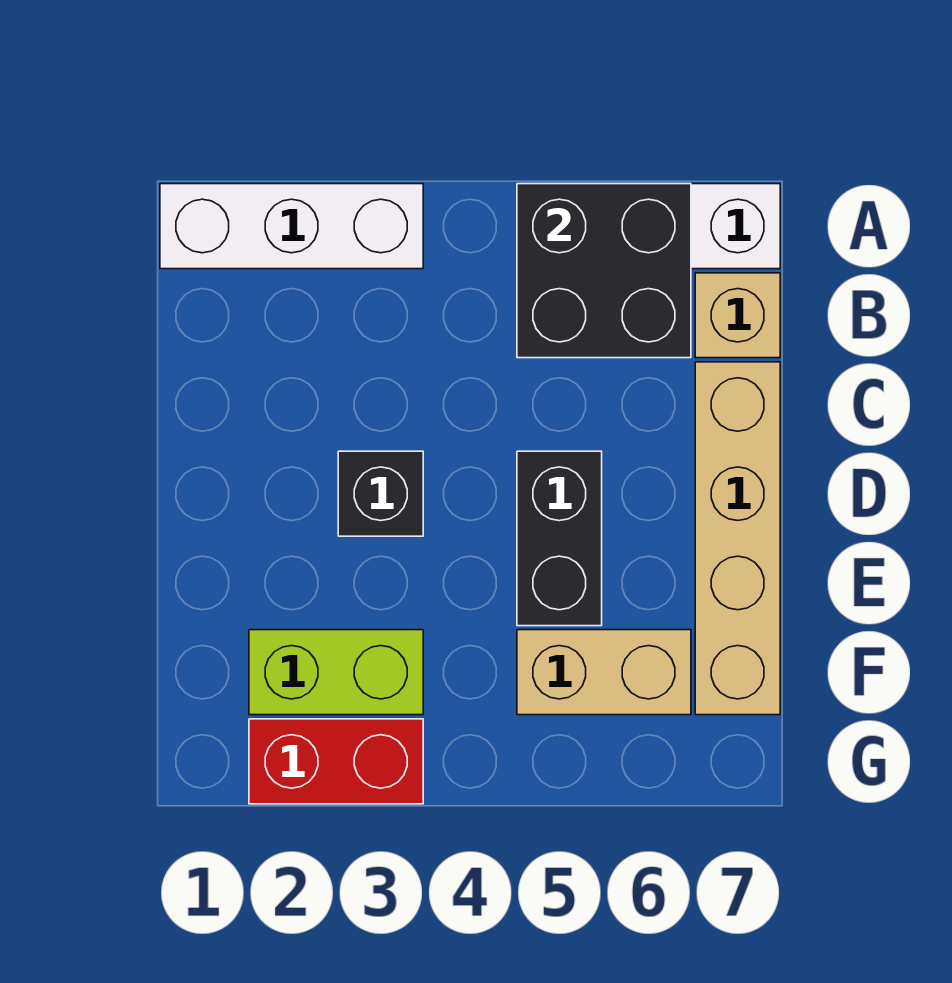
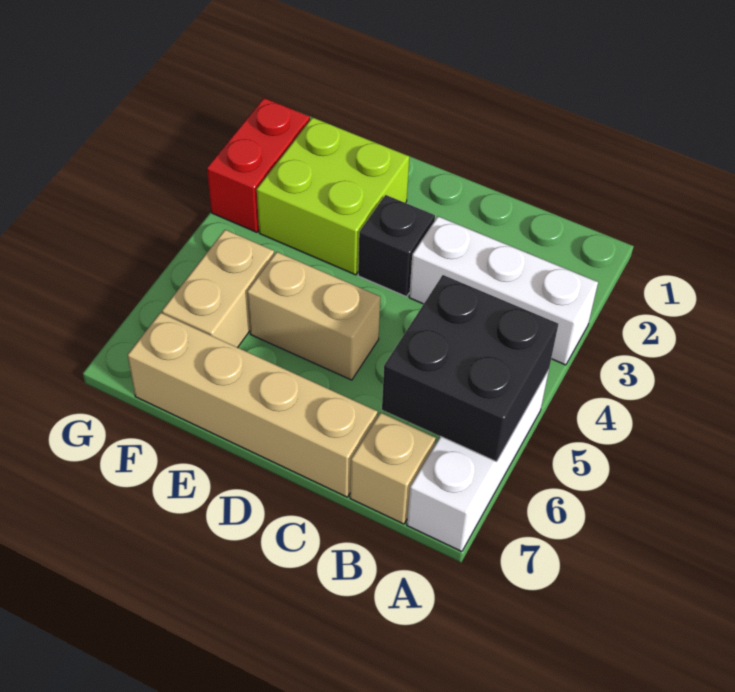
white brick A1:A3 level 1 -> white brick A3:C3 level 1
black brick D5:E5 level 1 -> tan brick D5:E5 level 1
lime brick F2:F3 level 1 -> lime brick E2:F3 level 1

